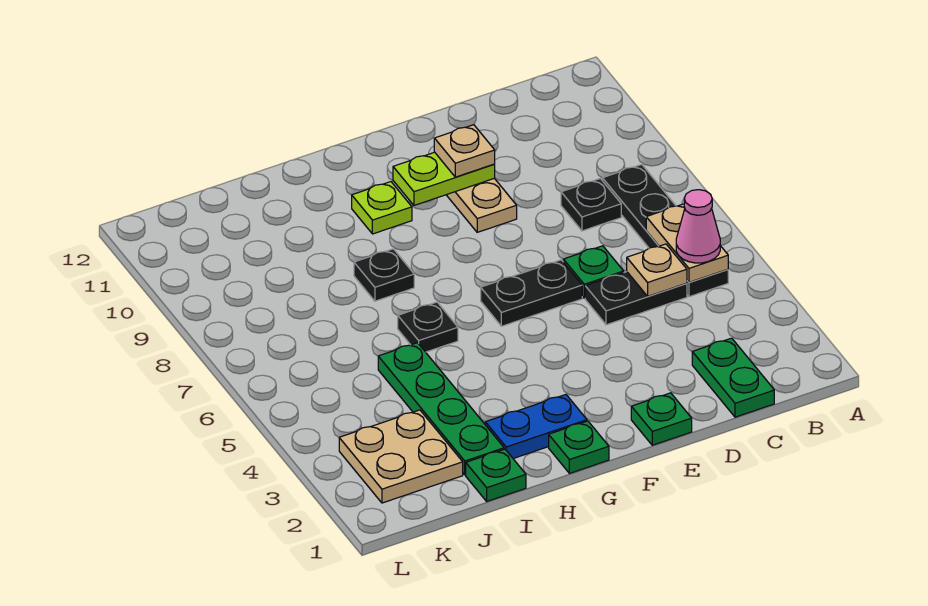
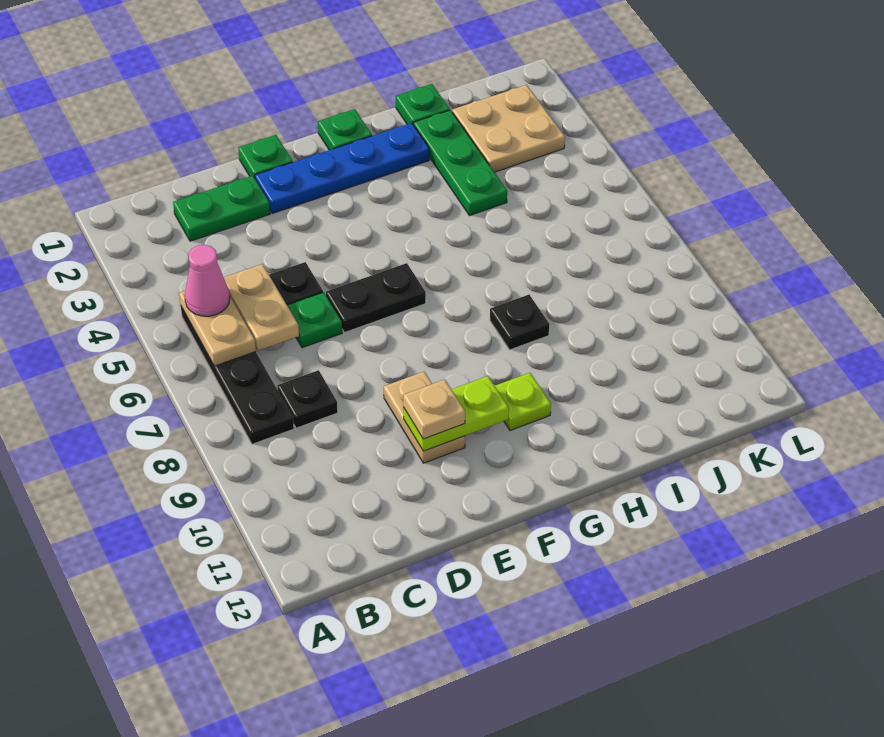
green plate C1:C2 level 1 -> green plate C2:D2 level 1
tan plate C5 level 2 -> tan plate C5:C6 level 2
blue plate G2:H2 level 1 -> blue plate E2:H2 level 1
black plate H6 level 1 -> none
green plate I2:I5 level 1 -> green plate I2:I4 level 1

